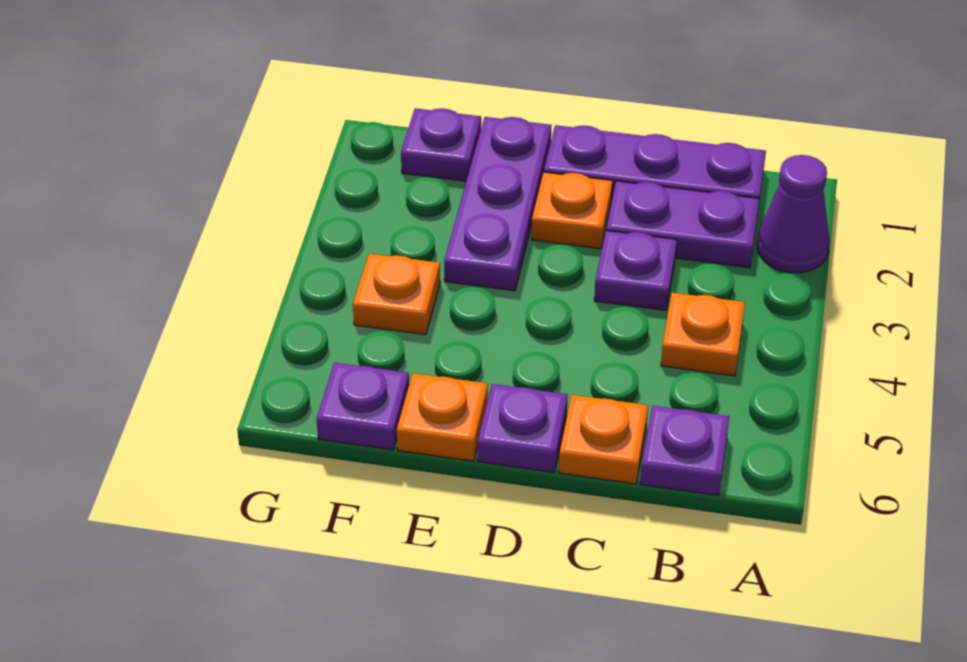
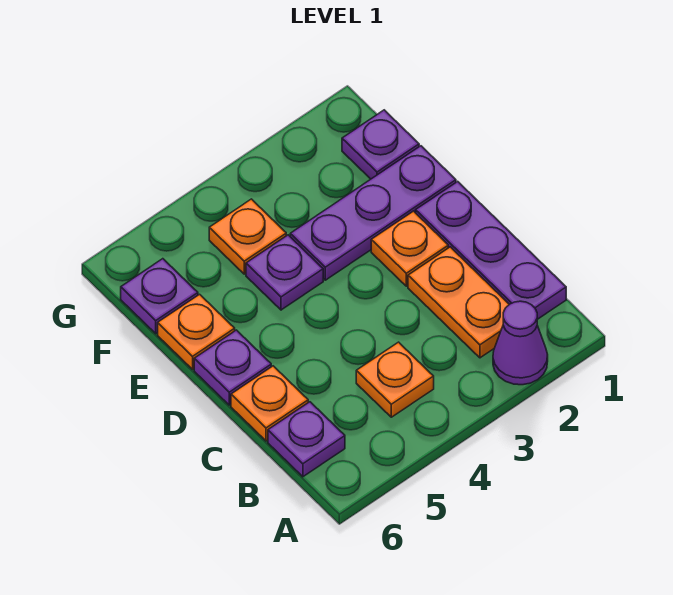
purple plate B2:C2 level 1 -> orange plate B2:C2 level 1
purple plate C3 level 1 -> purple plate E4 level 1

